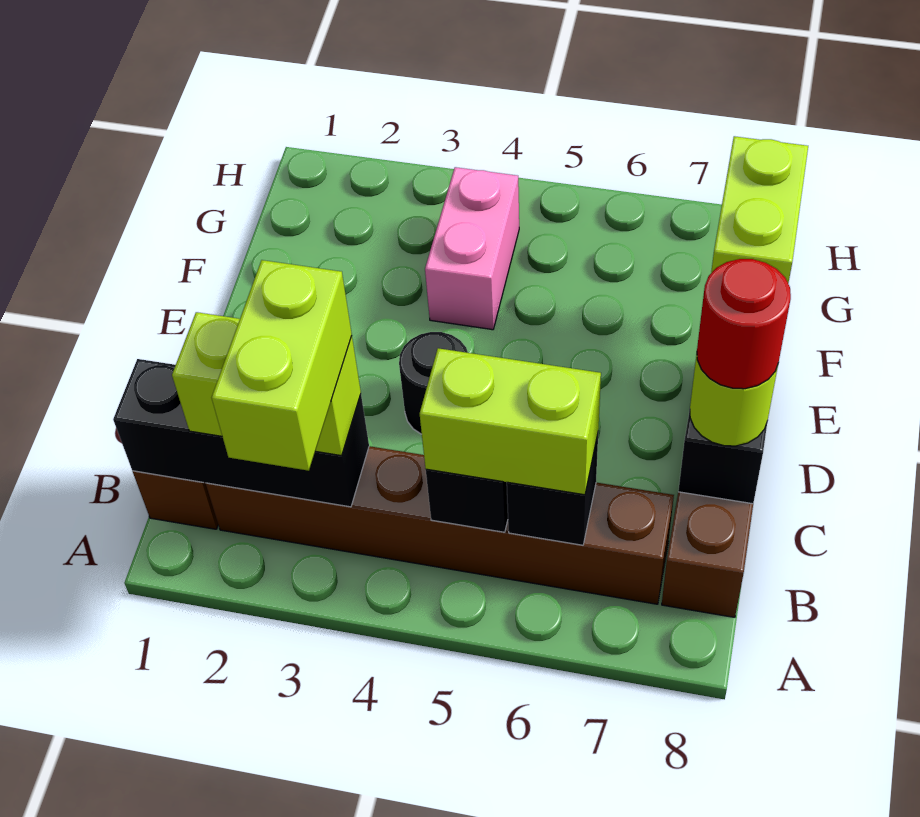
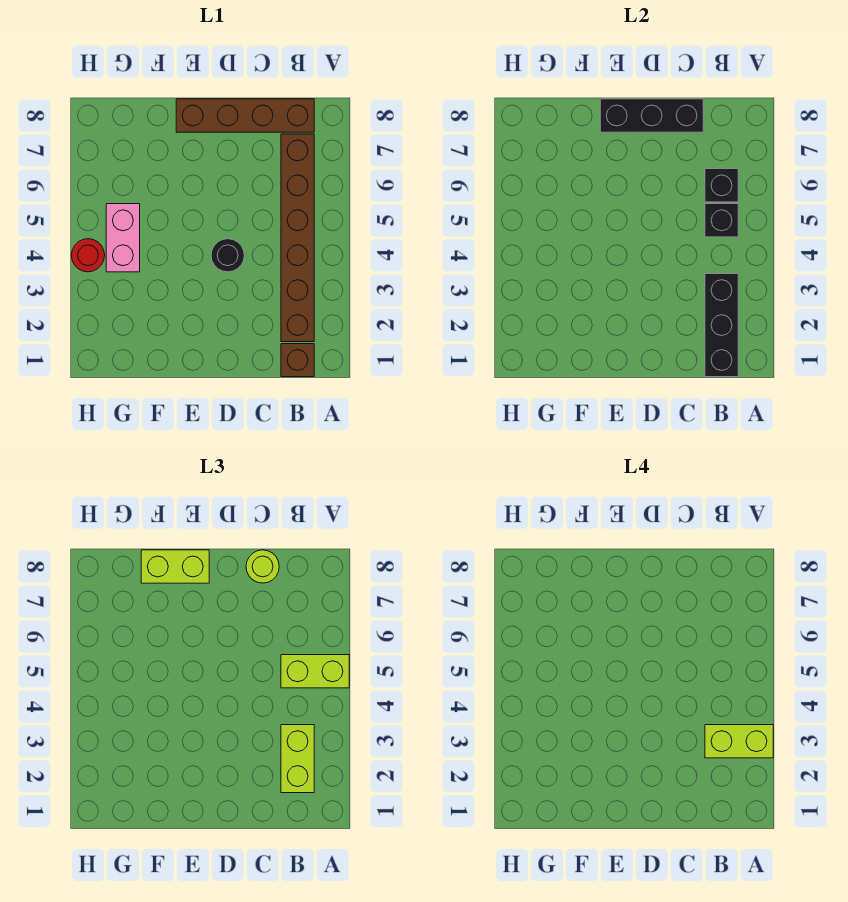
lime brick B5:B6 level 3 -> lime brick A5:B5 level 3
red round brick C8 level 4 -> red round brick H4 level 1
pink brick F4:G4 level 1 -> pink brick G4:G5 level 1

